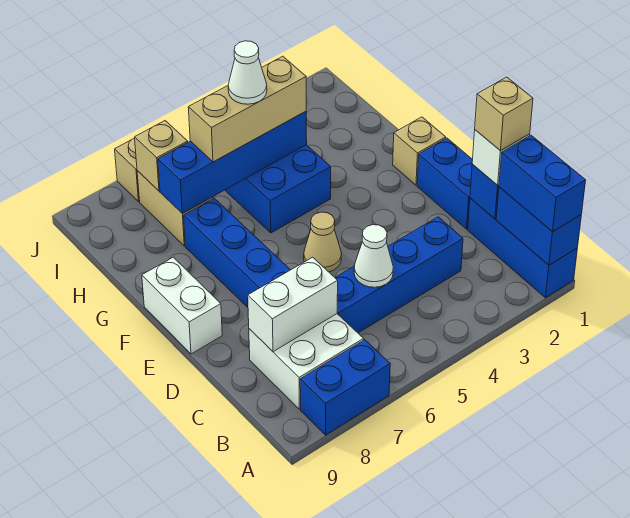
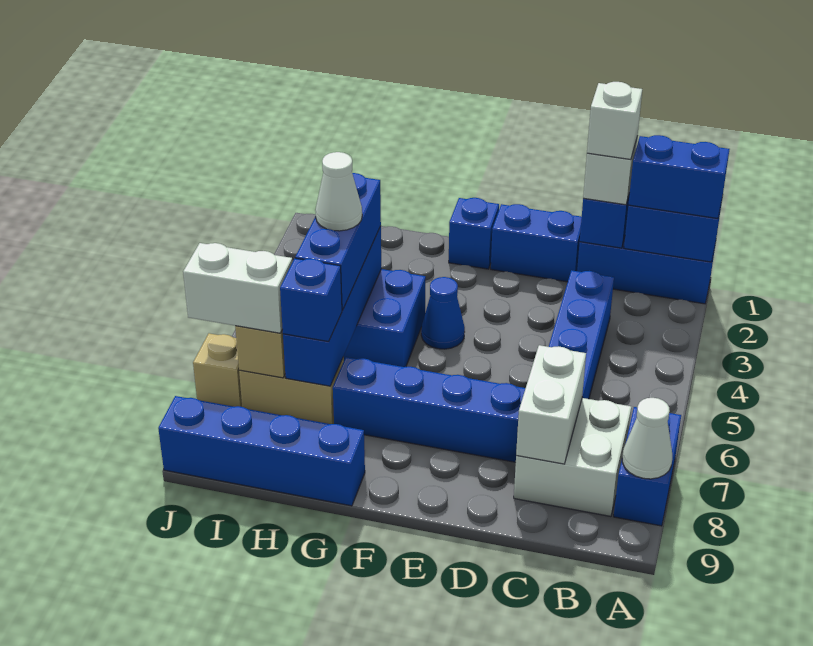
tan brick C1 level 4 -> white brick C1 level 4
white cone C5 level 2 -> white cone A8 level 2
tan cone E5 level 1 -> none
white brick E9:F9 level 1 -> white brick I7:J7 level 3
tan brick F1 level 1 -> blue brick F1 level 1
none -> blue cone F4 level 1
none -> blue brick G9:J9 level 1
tan brick H4:H6 level 3 -> blue brick H4:H6 level 3
none -> blue brick H7 level 3

